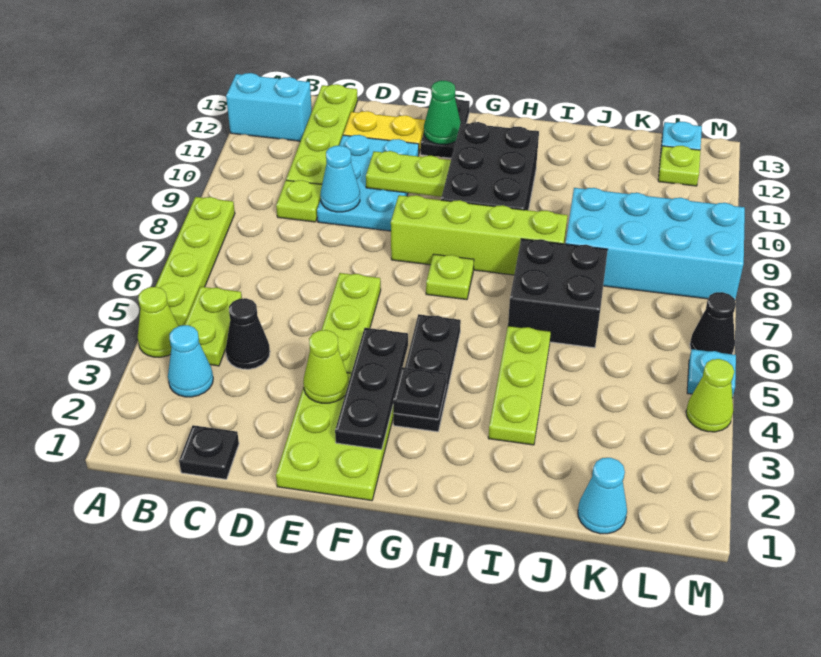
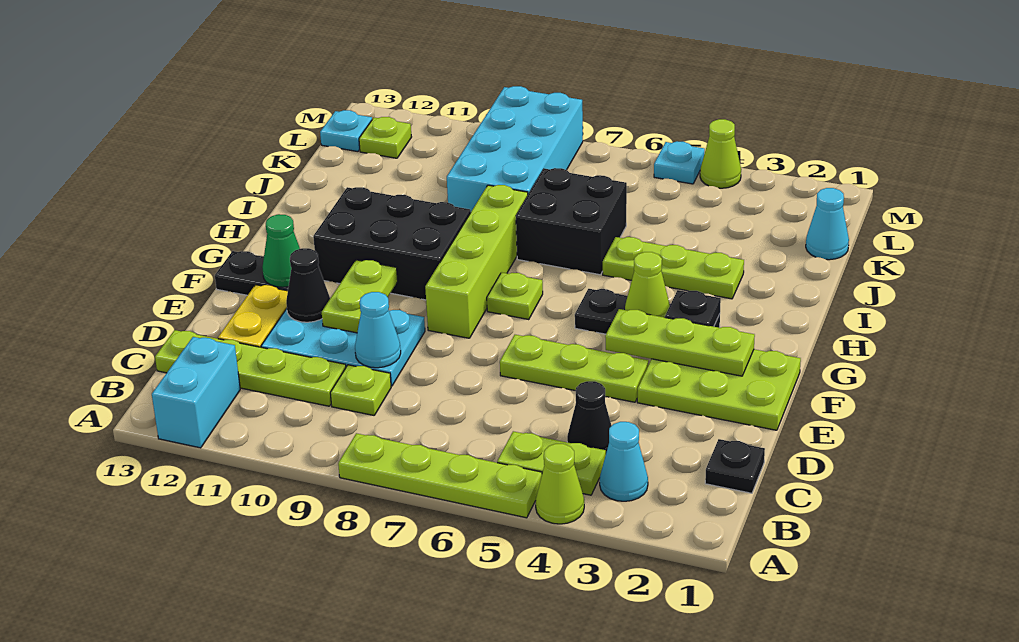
lime cone E3 level 2 -> lime cone G4 level 2
black plate F2:F4 level 2 -> lime plate F2:F4 level 2
black cone M6 level 1 -> black cone E11 level 2

